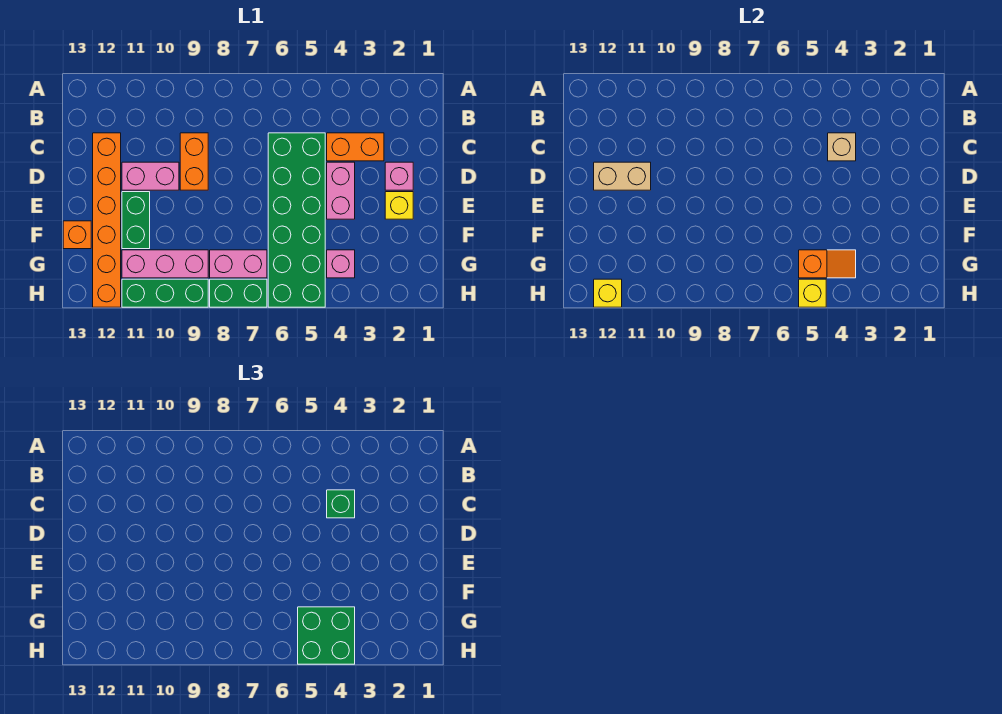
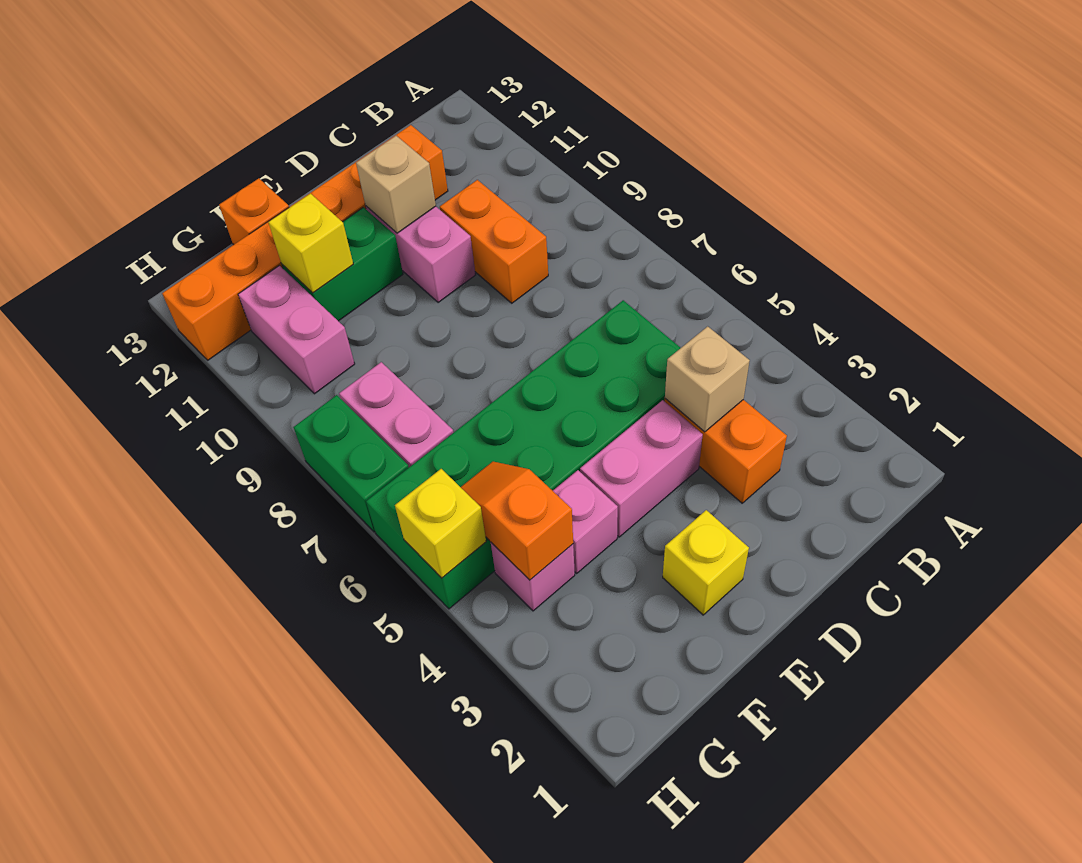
green brick C4 level 3 -> none
orange brick C9:D9 level 1 -> orange brick C9:C10 level 1
pink brick D2 level 1 -> pink brick F4 level 1
tan brick D11:D12 level 2 -> tan brick D11 level 2
orange slope G4:G5 level 2 top 5 -> orange slope G4:G5 level 2 top 4
green brick G4:H5 level 3 -> none
pink brick G9:G11 level 1 -> pink brick G10:G11 level 1
green brick H9:H11 level 1 -> none
yellow brick H12 level 2 -> yellow brick F11 level 2

